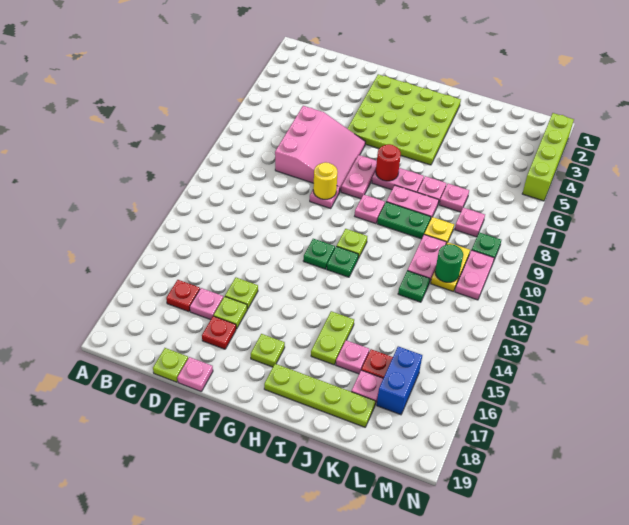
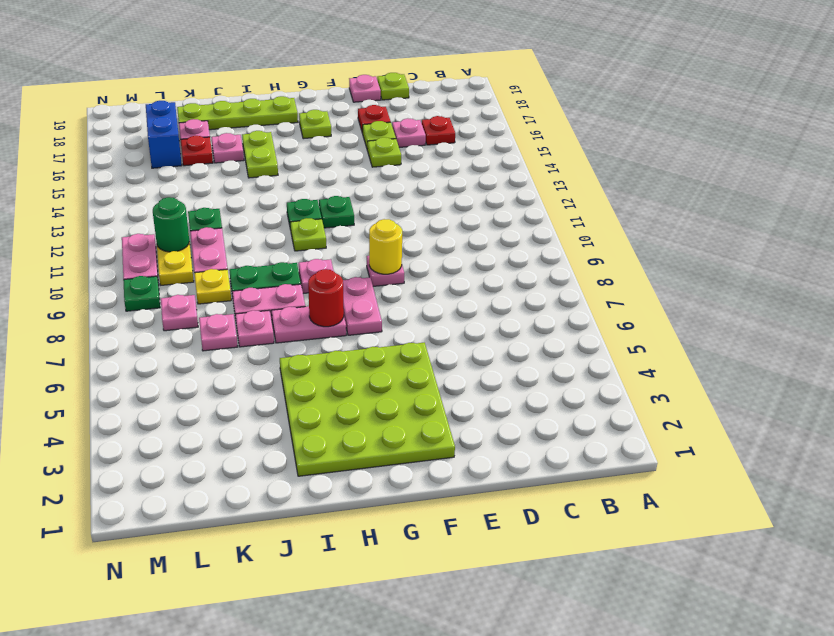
pink slope D6:F8 level 1 top D -> none
lime brick N2:N5 level 1 -> none

